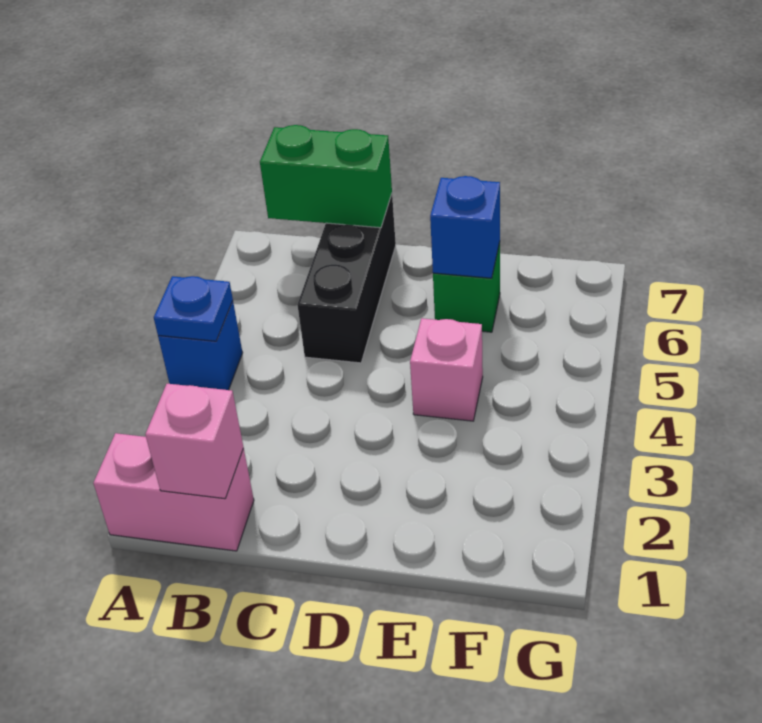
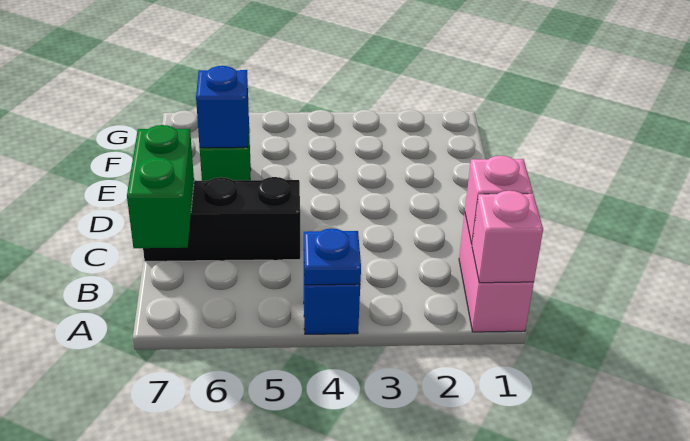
pink brick E4 level 1 -> pink brick A1 level 2

